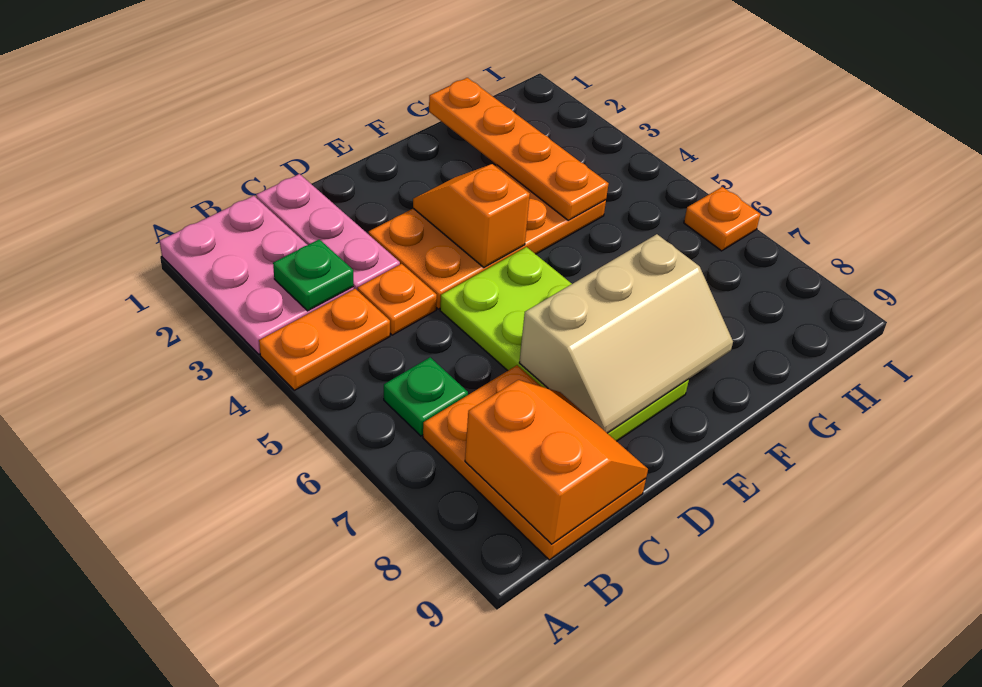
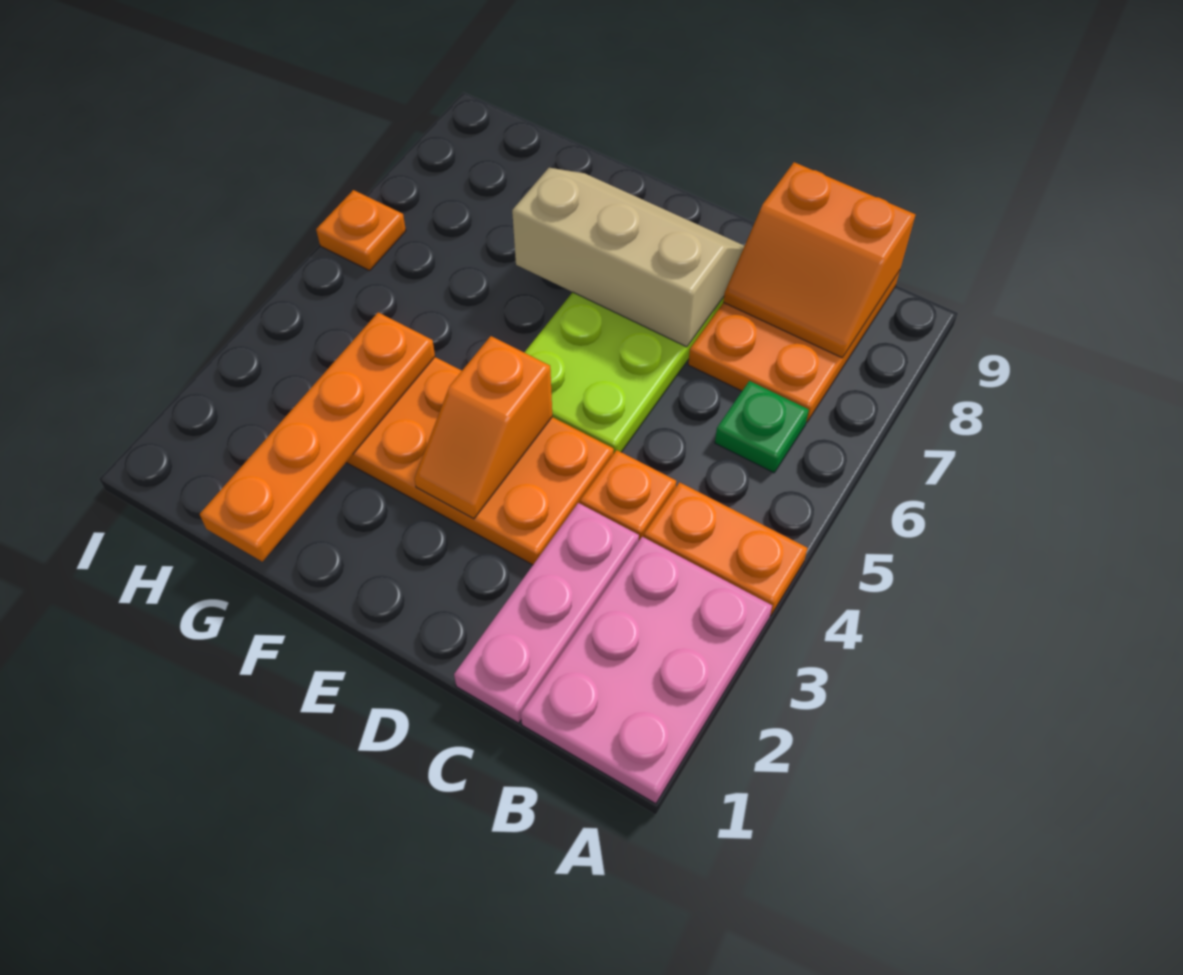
green plate B3 level 2 -> none
orange slope B8:C9 level 2 top B -> orange slope B8:C9 level 2 top 9

